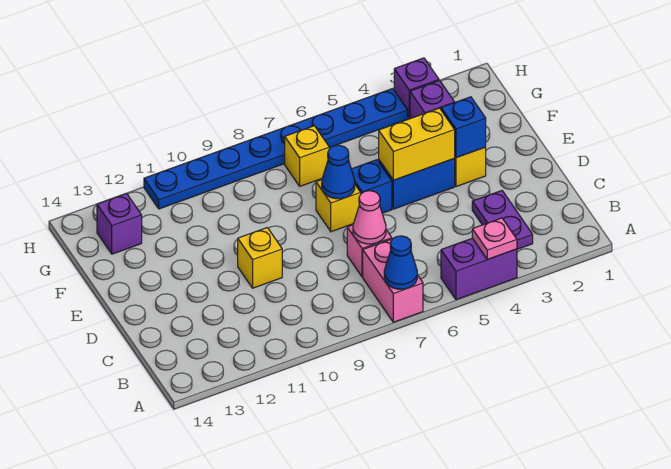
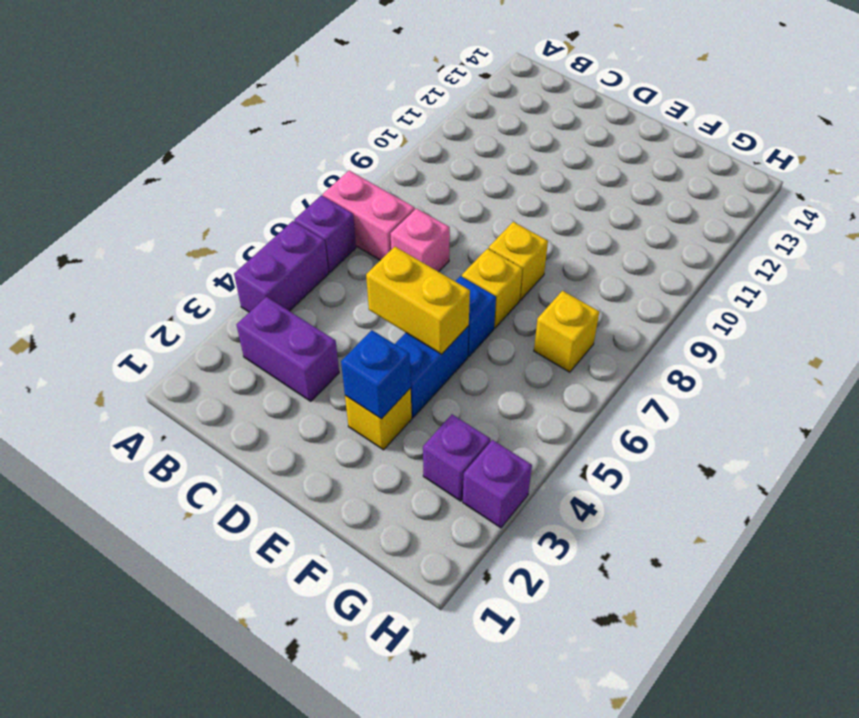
pink plate A4 level 2 -> none
blue cone A7 level 2 -> none
purple plate B3:C3 level 1 -> purple brick B3:C3 level 1
pink cone C7 level 2 -> none
yellow brick D10 level 1 -> yellow brick E8 level 1
yellow brick E4:E5 level 2 -> yellow brick D5:E5 level 2
blue cone E7 level 2 -> none
purple brick G13 level 1 -> purple brick A6 level 1
blue plate H4:H11 level 1 -> none

